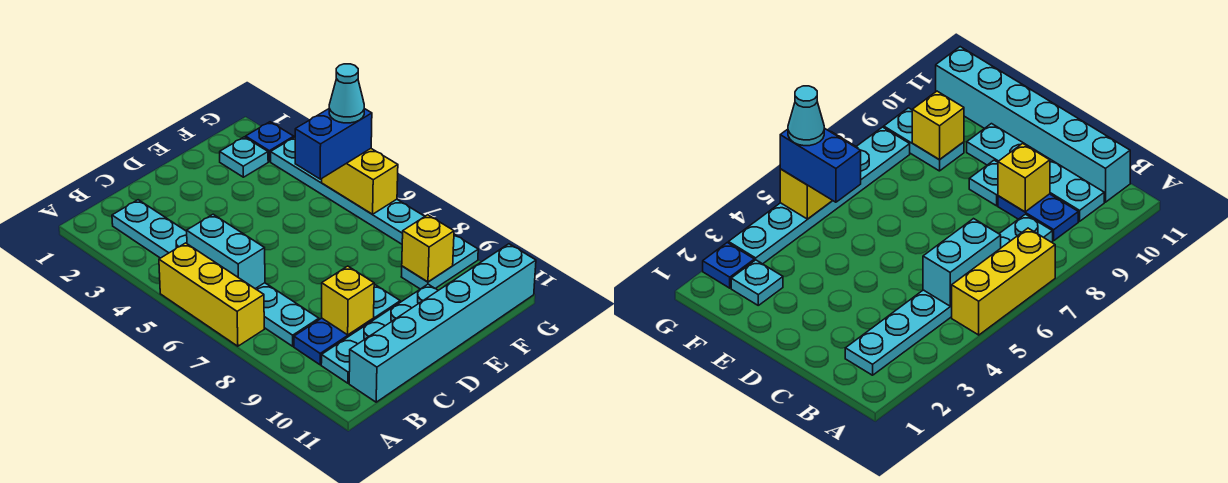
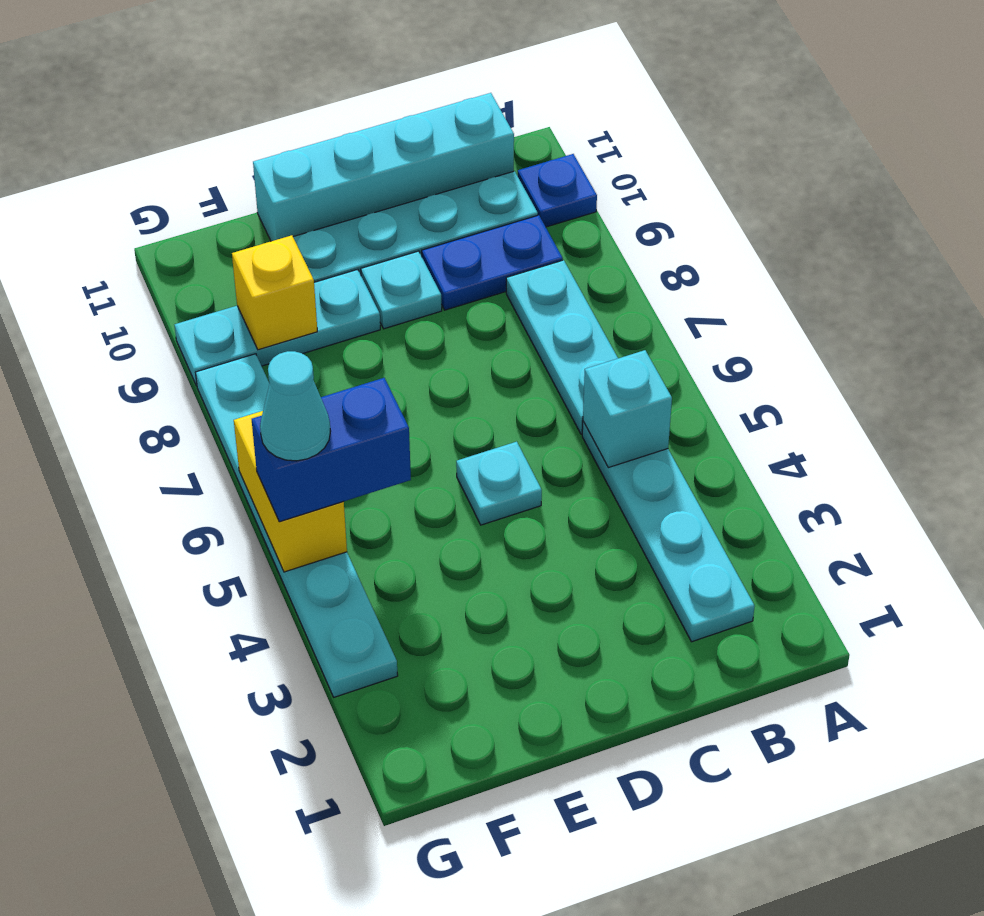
yellow brick A5:A7 level 1 -> none
cyan brick B5:B6 level 2 -> cyan brick B5 level 2
cyan brick B11:G11 level 1 -> cyan brick B11:E11 level 1
yellow brick C9 level 2 -> none
cyan plate F2 level 1 -> cyan plate D5 level 1
cyan plate F9:G9 level 1 -> cyan plate E9:G9 level 1
blue plate G2 level 1 -> blue plate A10 level 1

